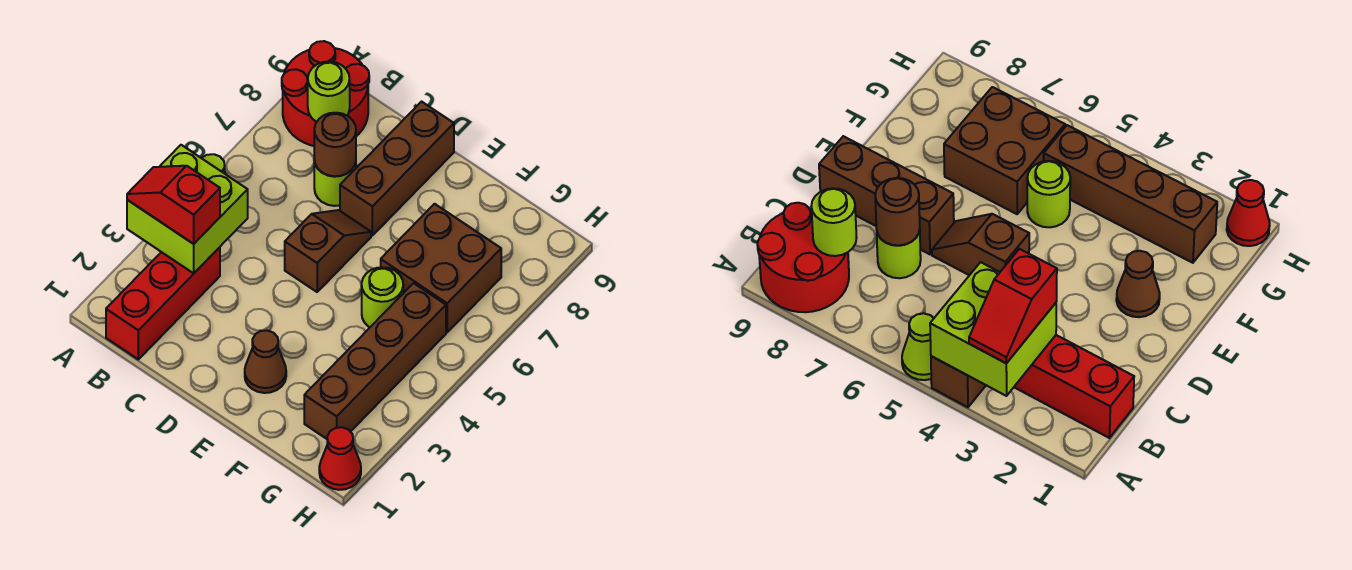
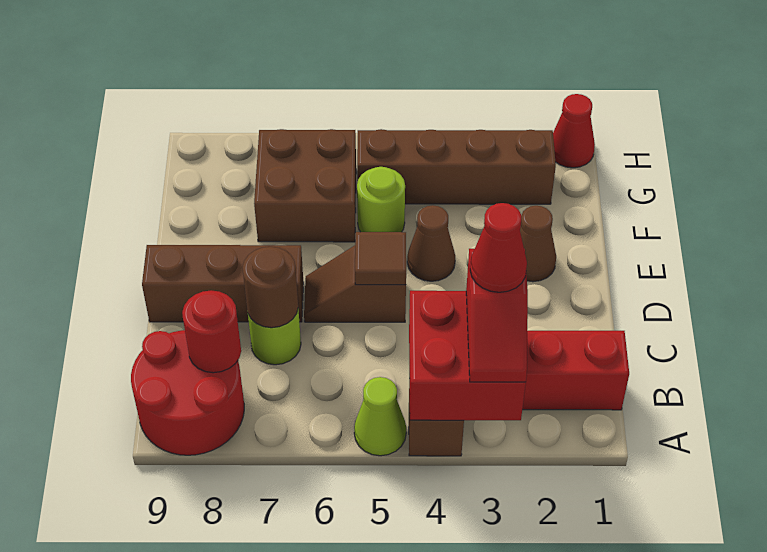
lime brick A3:B4 level 2 -> red brick A3:B4 level 2
none -> red cone B3 level 4
lime round brick B8 level 2 -> red round brick B8 level 2
none -> brown tile D5 level 2
none -> brown cone E4 level 1

